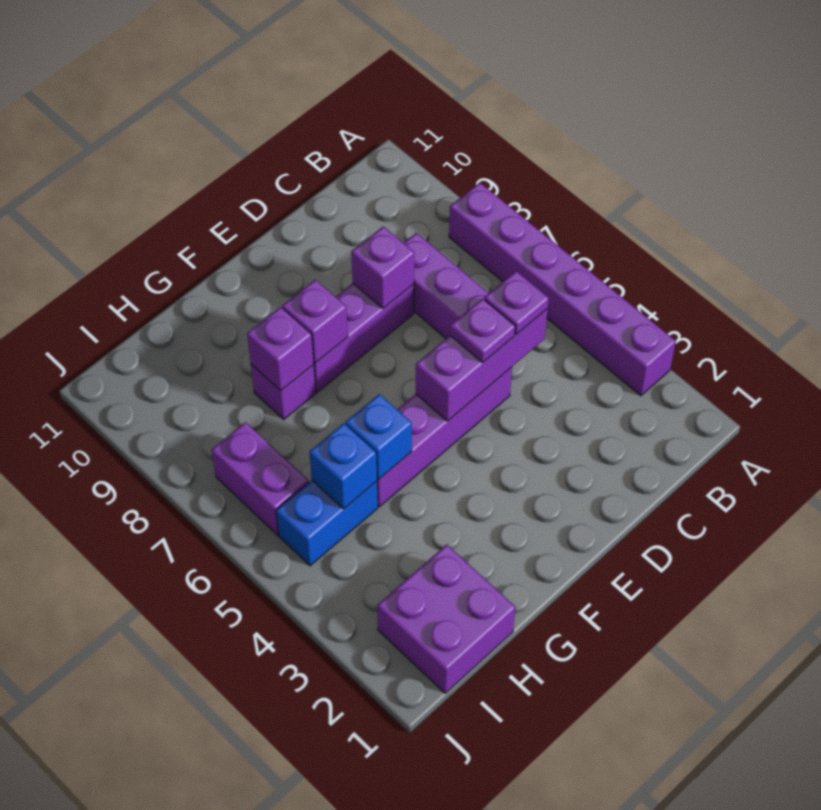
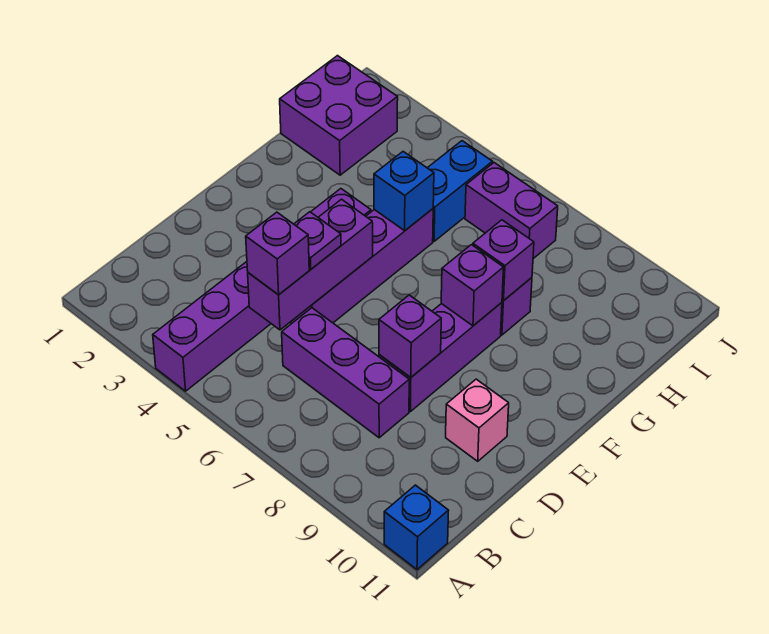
purple brick A3:A8 level 1 -> purple brick A4:F4 level 1
purple plate C5 level 3 -> purple brick C5 level 3
none -> pink brick D10 level 1
blue brick H5 level 2 -> blue brick A11 level 1

